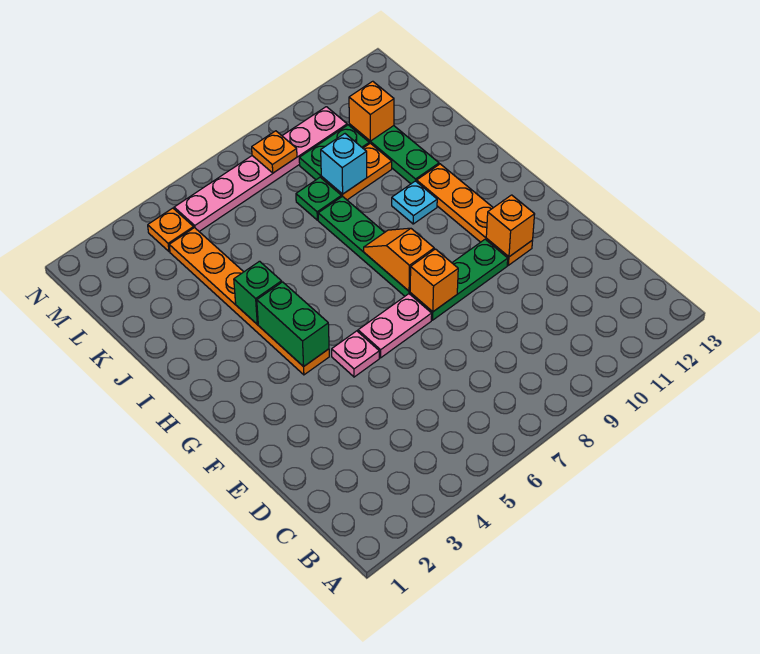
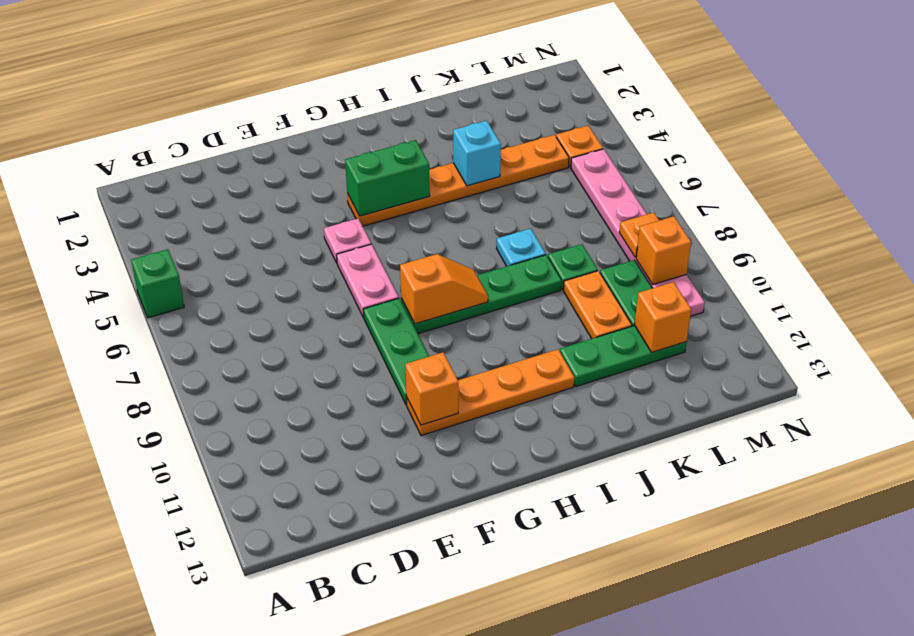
orange brick F8 level 2 -> orange brick M9 level 2
green brick I4 level 2 -> green brick A5 level 1
cyan plate I10 level 1 -> cyan plate J7 level 1
cyan brick K9 level 2 -> cyan brick J4 level 2

